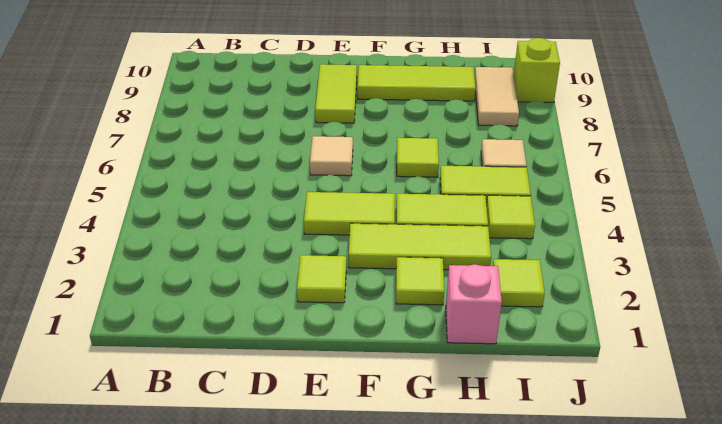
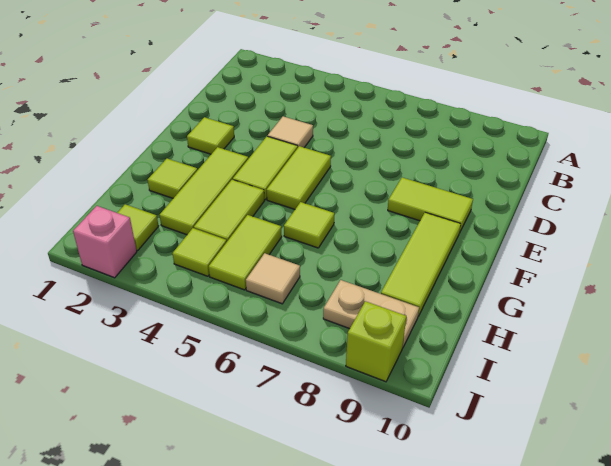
none -> lime tile E5:F5 level 1
tan tile E6 level 1 -> tan tile D4 level 1
pink brick H1 level 1 -> pink brick J2 level 1
tan tile I8:I9 level 1 -> tan plate I8:I9 level 1

